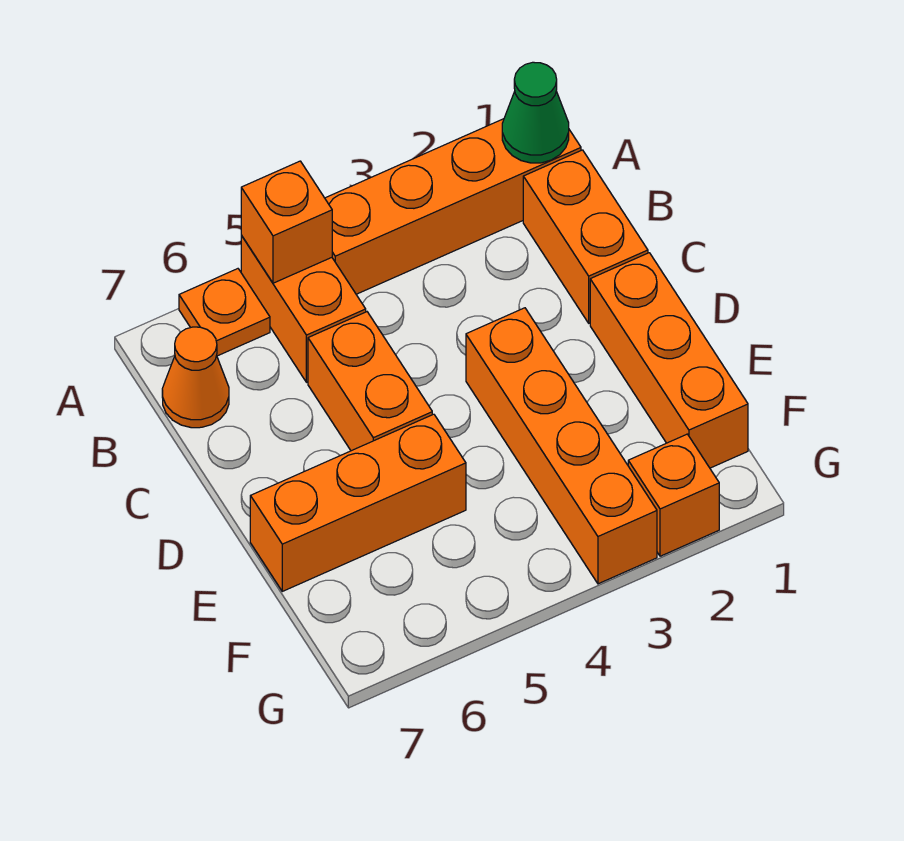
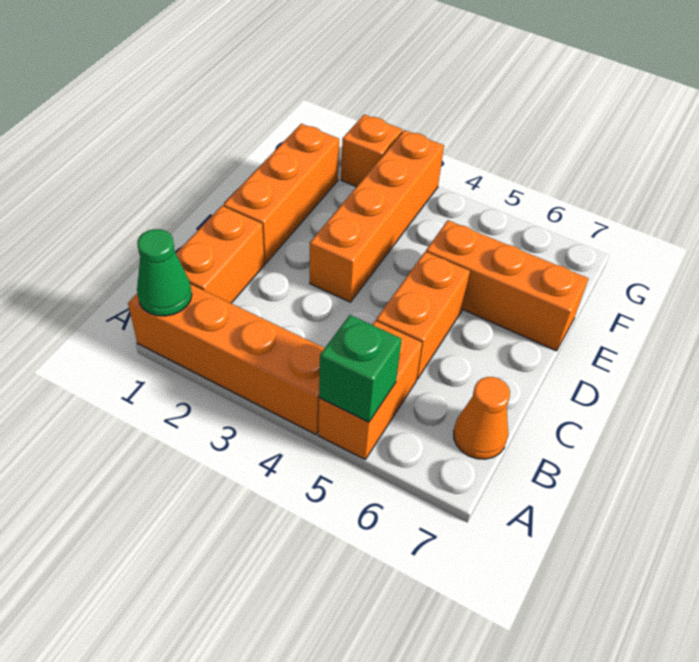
orange brick A5 level 2 -> green brick A5 level 2
orange plate A6 level 1 -> none

